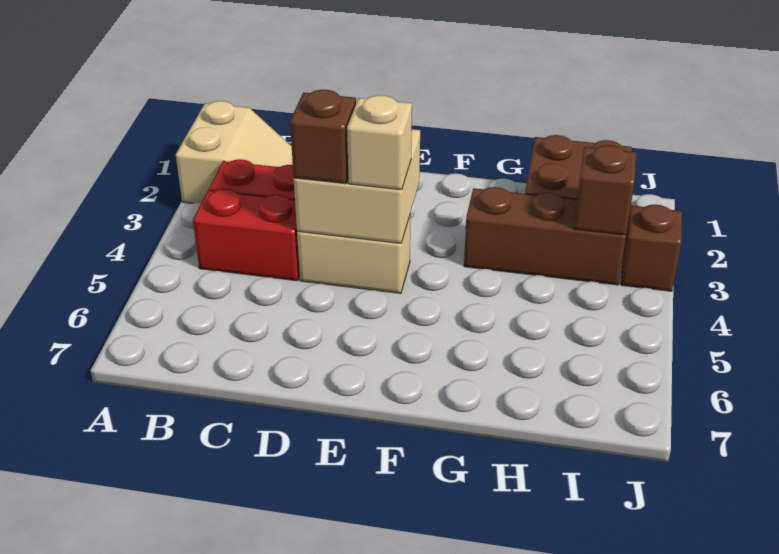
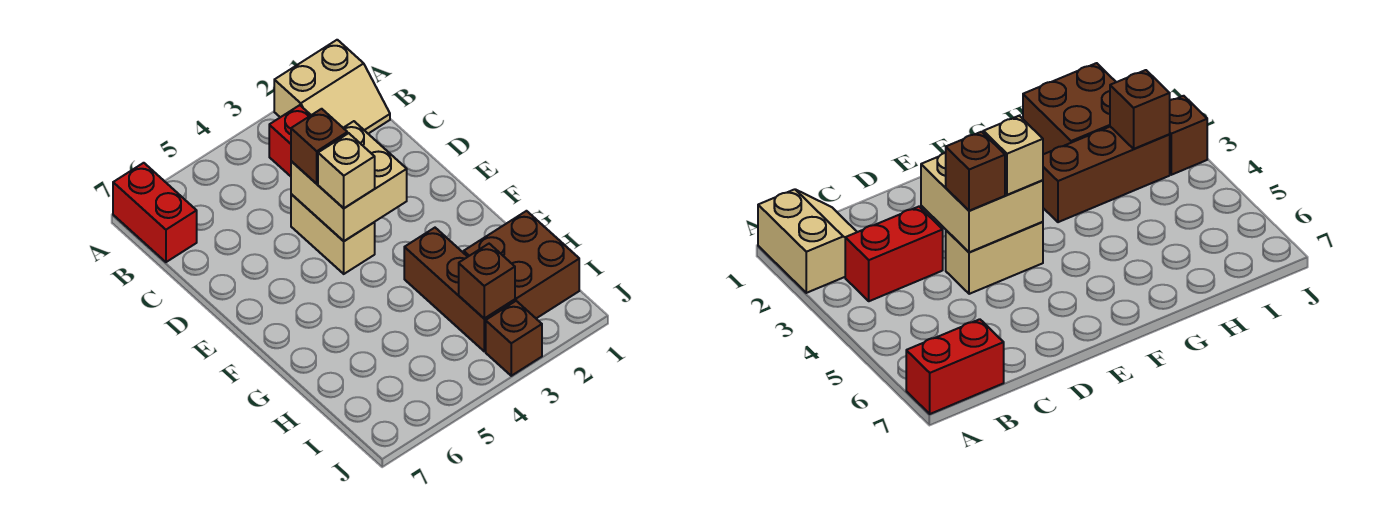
red brick B4:C4 level 1 -> red brick A7:B7 level 1

